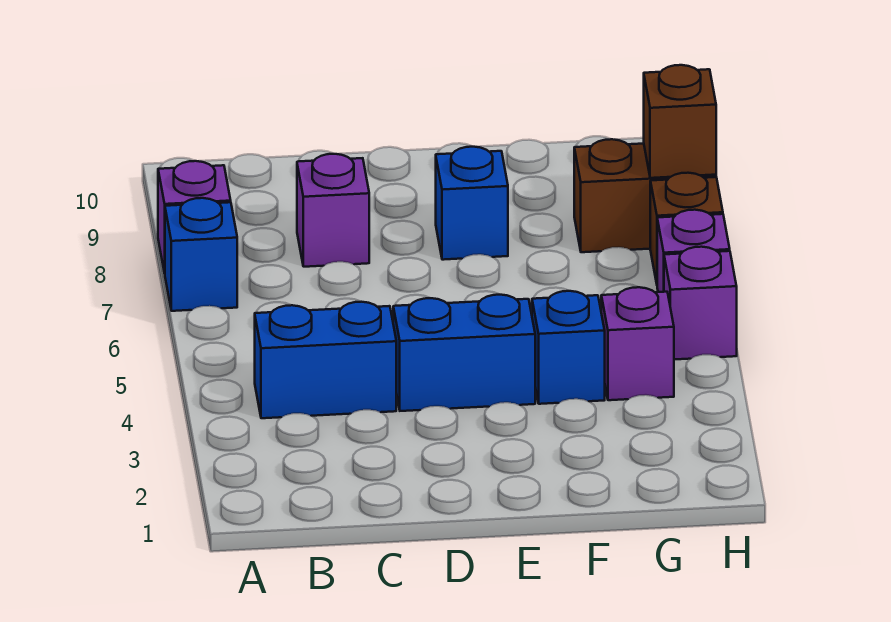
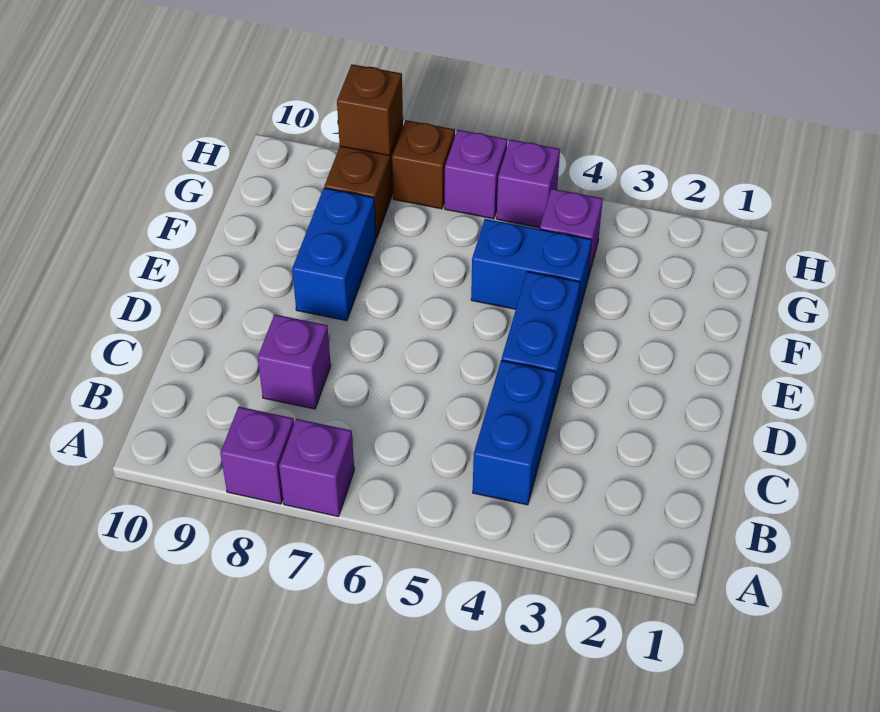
blue brick A7 level 1 -> purple brick A7 level 1
blue brick E8 level 1 -> blue brick E8:F8 level 1
blue brick F4 level 1 -> blue brick F4:F5 level 1

